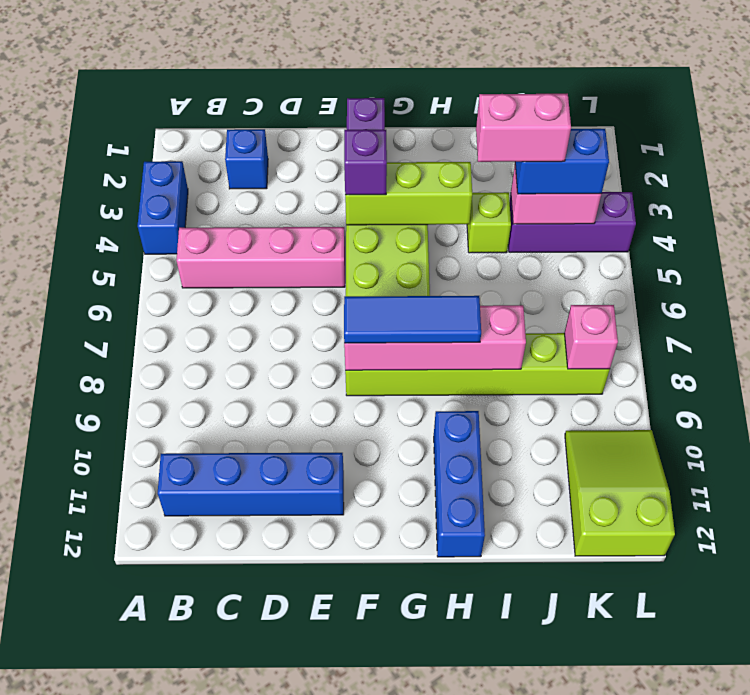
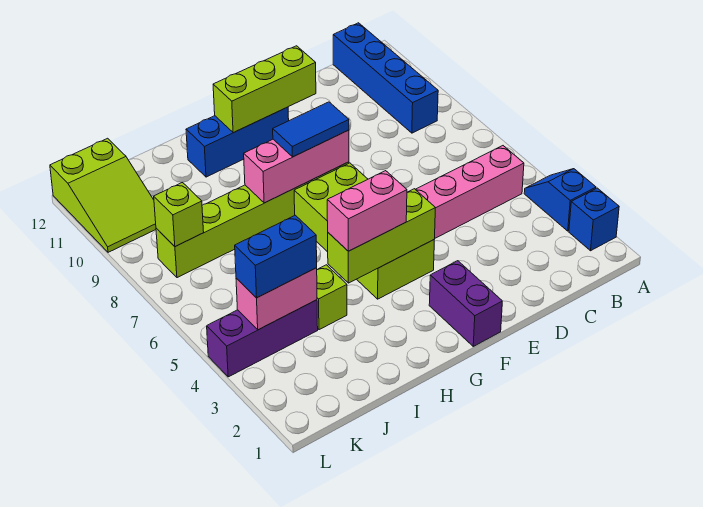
blue brick A3:A4 level 1 -> blue slope A3:A4 level 1 top 3
blue brick B11:E11 level 1 -> blue brick B9:B12 level 1
blue brick C2 level 1 -> blue brick A2 level 1
none -> lime brick E11:G11 level 2
purple brick F4 level 3 -> none
pink brick F8:I8 level 2 -> pink brick F8:H8 level 2
blue tile F8:H8 level 3 -> blue tile F8:G8 level 3
blue brick H10:H12 level 1 -> blue brick F11:H11 level 1
pink brick I4:J4 level 4 -> pink brick G4:H4 level 3
pink brick K8 level 2 -> lime brick K8 level 2

